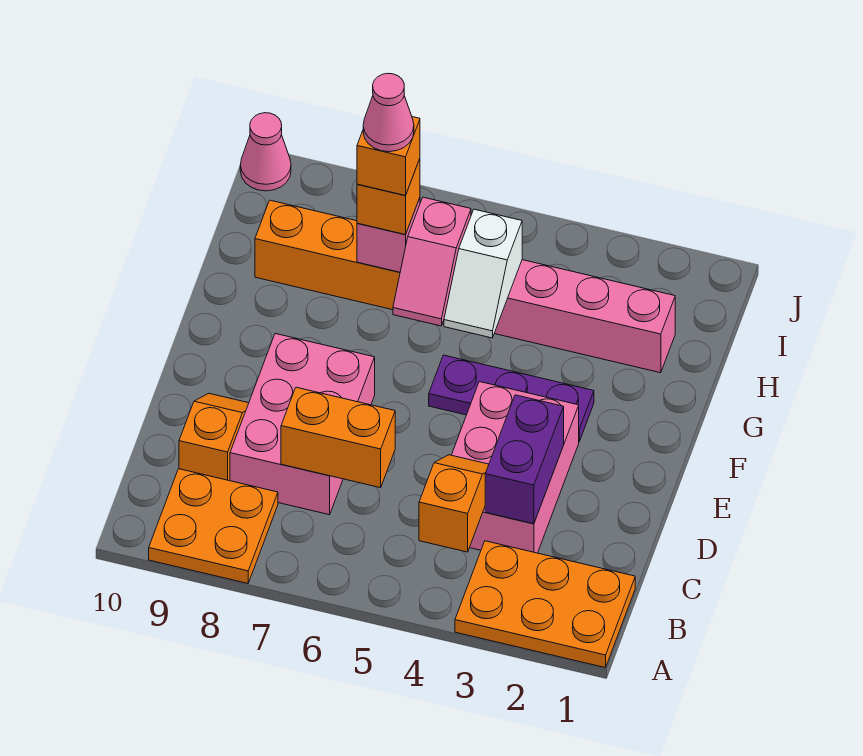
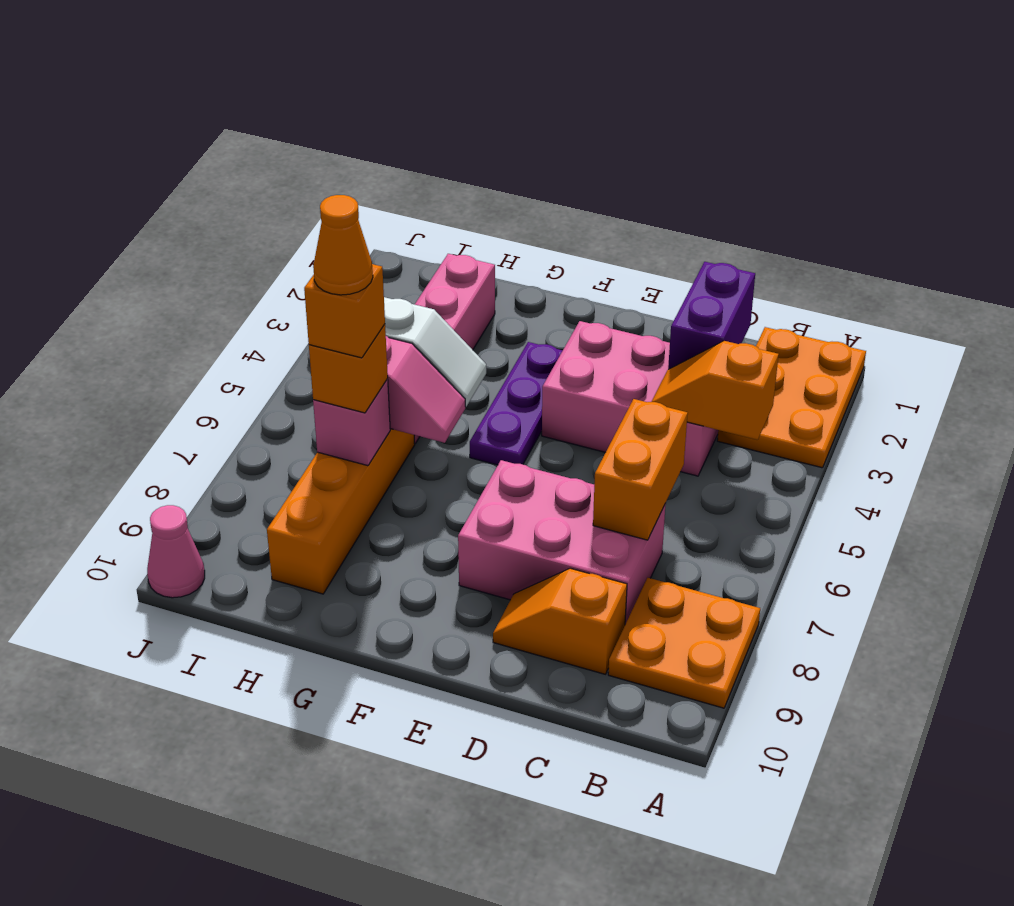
purple brick C3:D3 level 2 -> purple brick C2:C3 level 2
pink cone H7 level 5 -> orange cone H7 level 5

